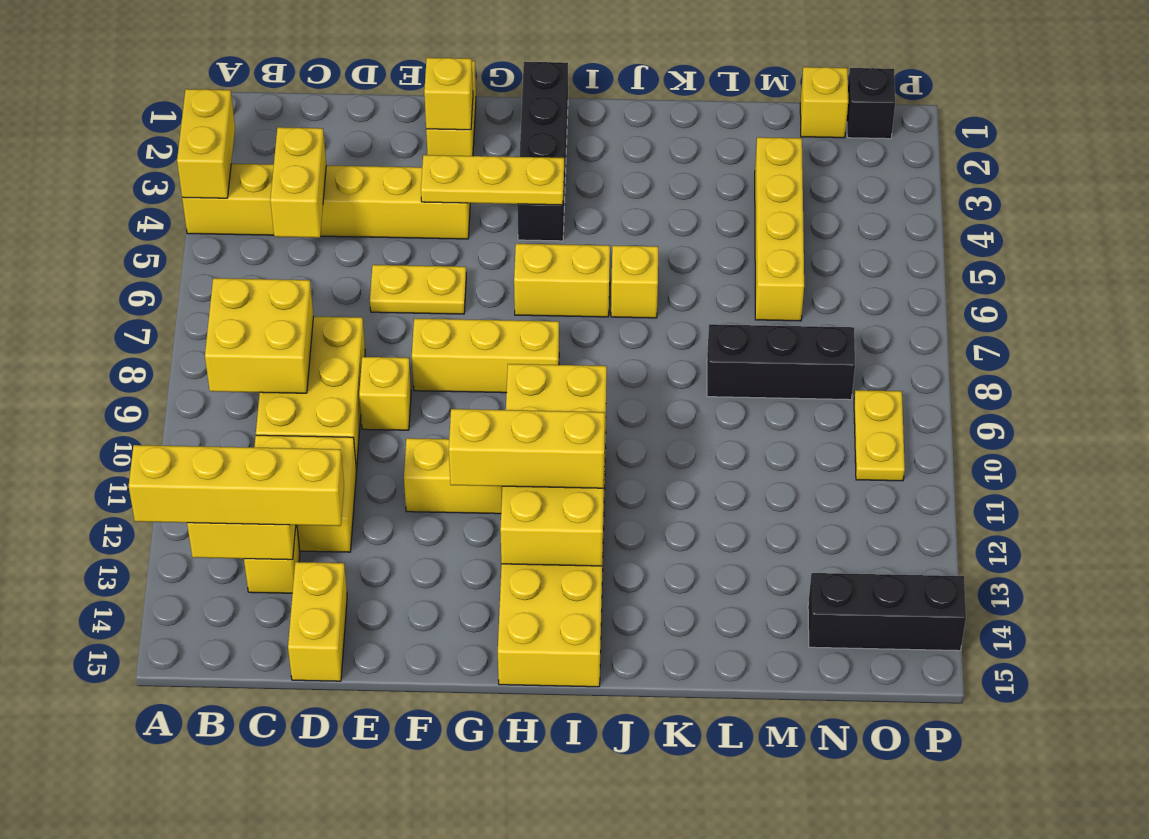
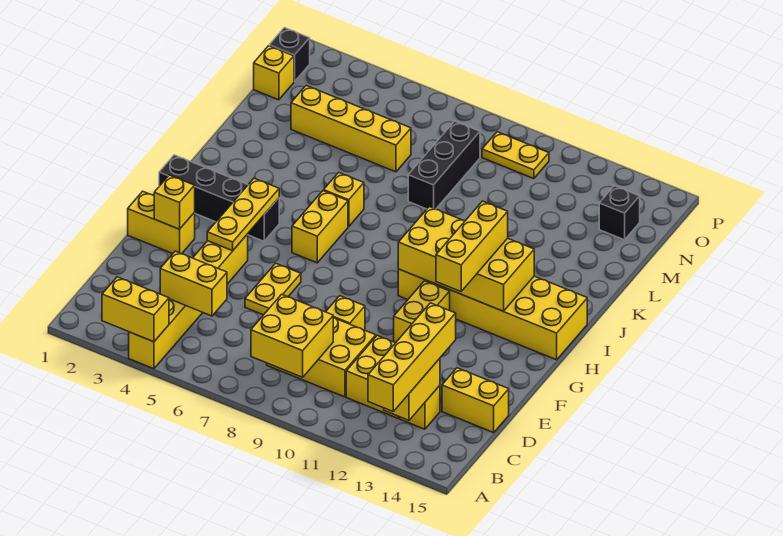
yellow brick F8:H8 level 1 -> none
black brick N14:P14 level 1 -> black brick N14 level 1

